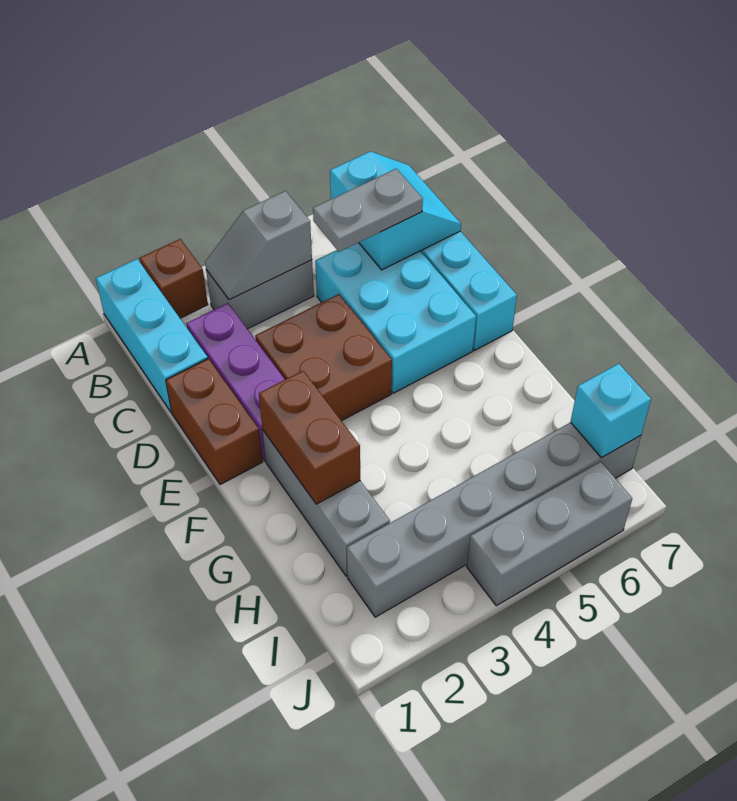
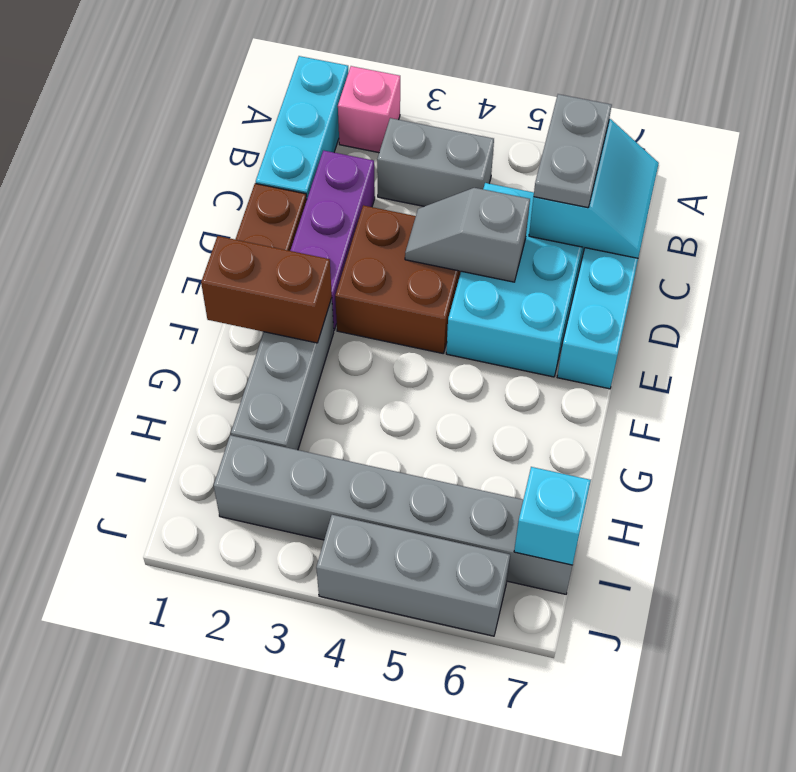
brown brick A2 level 1 -> pink brick A2 level 1
grey slope B3:B4 level 2 top 4 -> grey slope D4:D5 level 2 top 5
grey plate C5:C6 level 3 -> grey plate B6:C6 level 3
brown brick F2:G2 level 2 -> brown brick F1:F2 level 2

